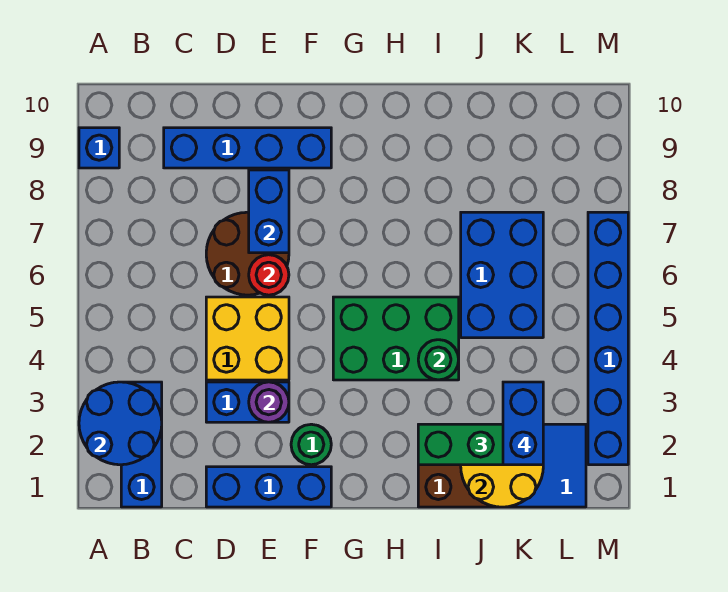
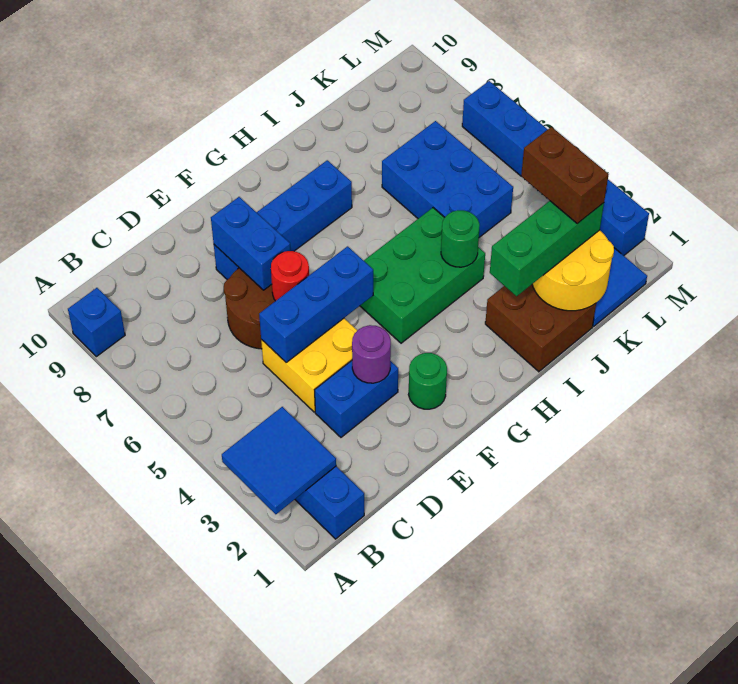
blue round brick A2:B3 level 2 -> blue tile A2:B3 level 2
blue brick C9:F9 level 1 -> blue brick E8:H8 level 1
blue brick D1:F1 level 1 -> blue brick D5:F5 level 2
blue brick K2:K3 level 4 -> brown brick K2:K3 level 4

